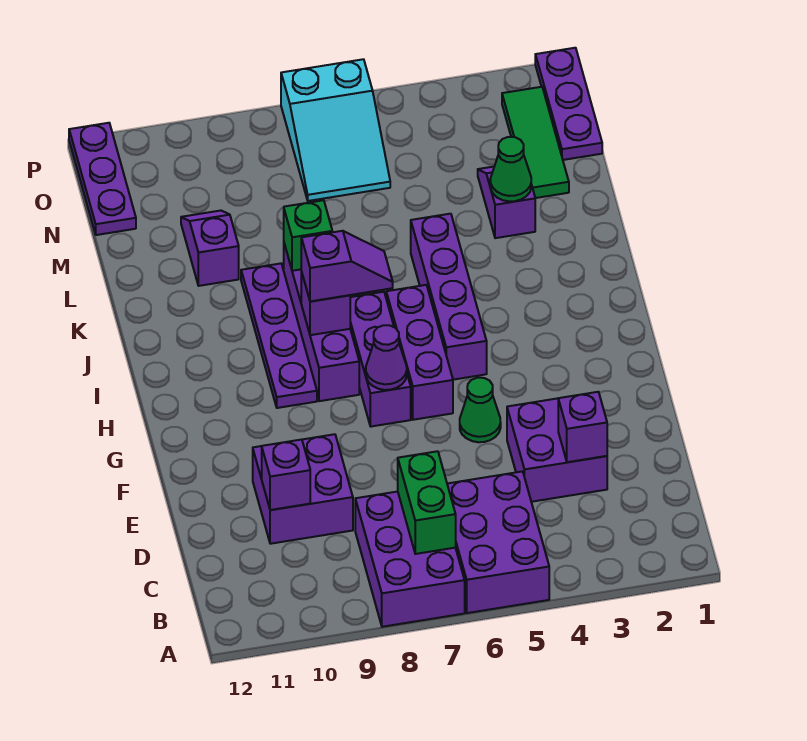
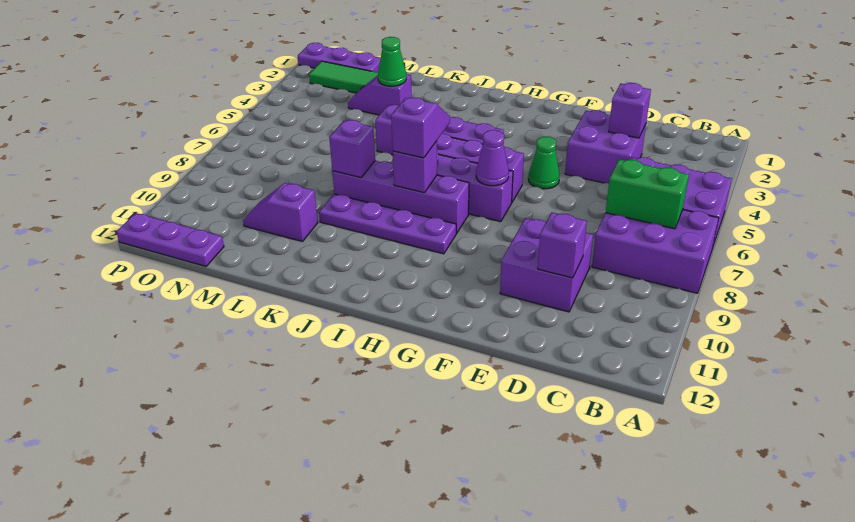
green brick K8 level 2 -> purple brick K8 level 2
cyan slope N6:P7 level 1 top P -> none

